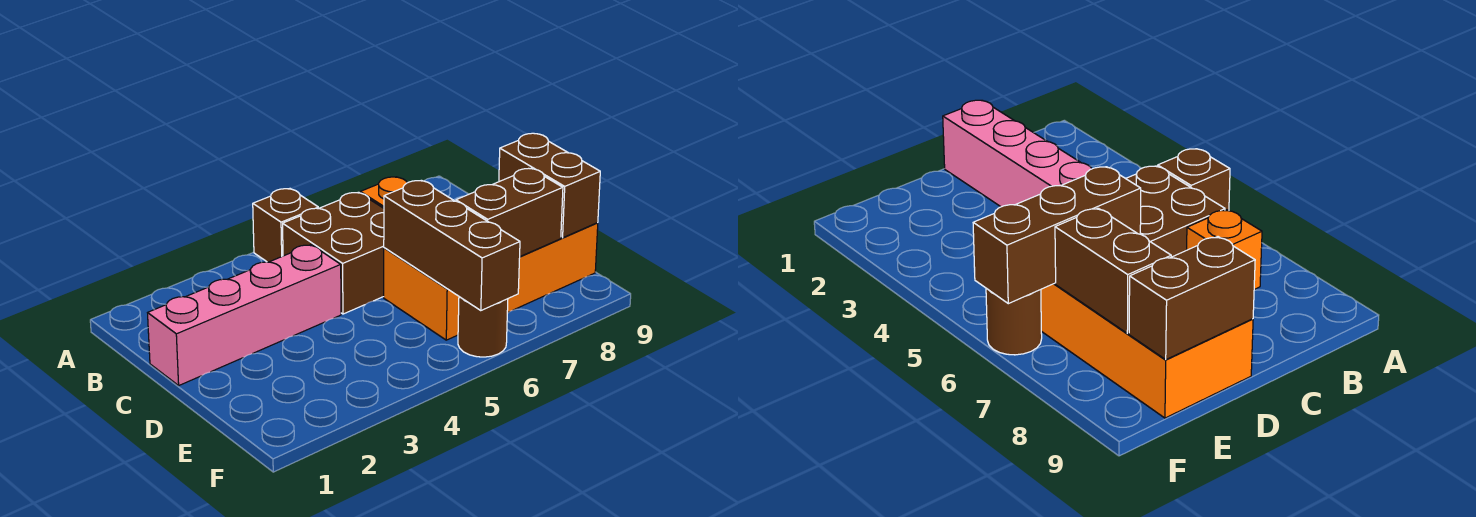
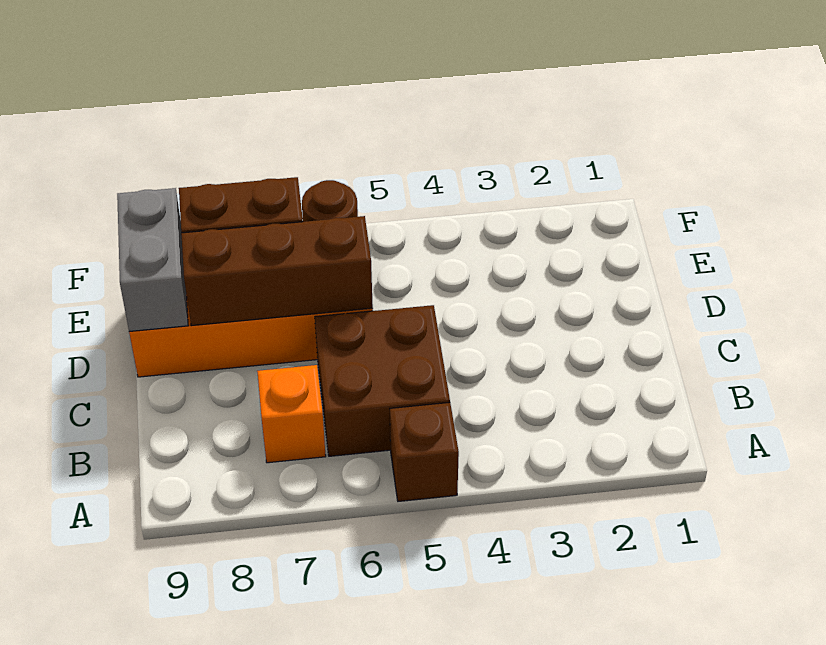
pink brick C1:C4 level 1 -> none
brown brick D6:F6 level 2 -> brown brick D6:D8 level 2
brown brick D9:E9 level 2 -> grey brick D9:E9 level 2

